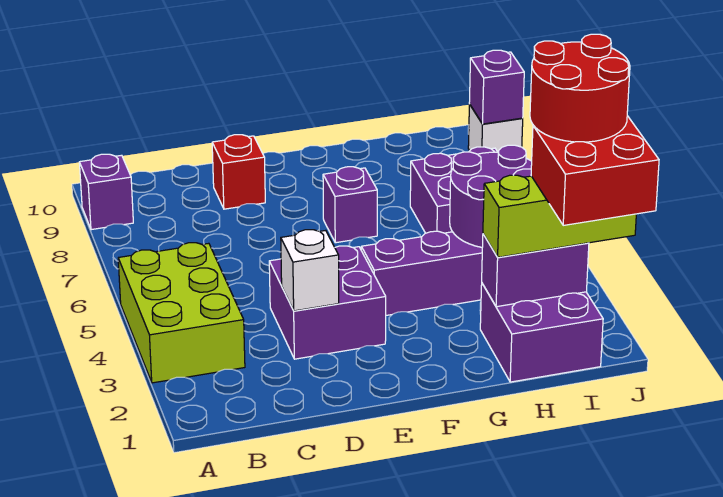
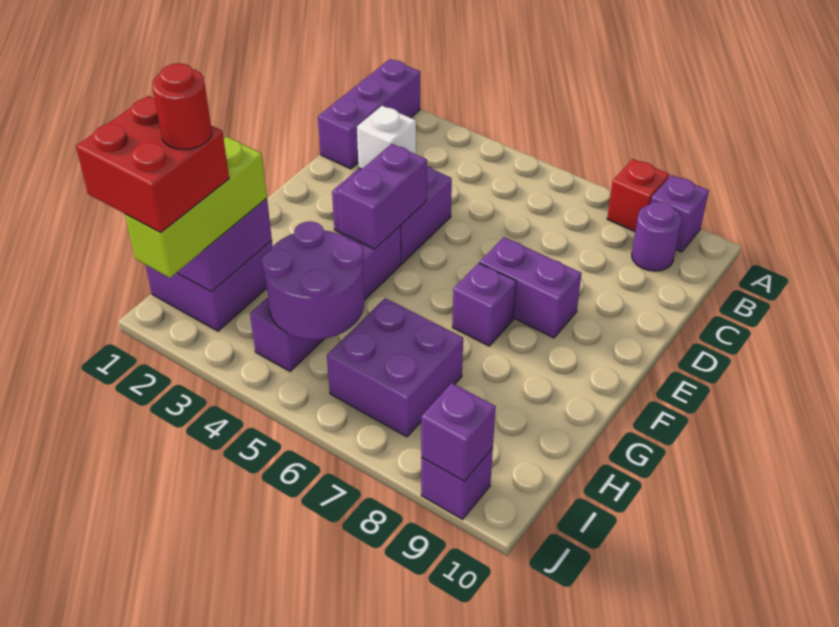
none -> purple brick A1:C1 level 1
lime brick A3:B5 level 1 -> none
none -> purple round brick B9 level 1
red brick D9 level 1 -> red brick A8 level 1
none -> purple brick E4:F4 level 2
none -> purple brick E7:E8 level 1
red round brick I2:J3 level 5 -> red round brick I2 level 5
white brick J9 level 1 -> purple brick J9 level 1

